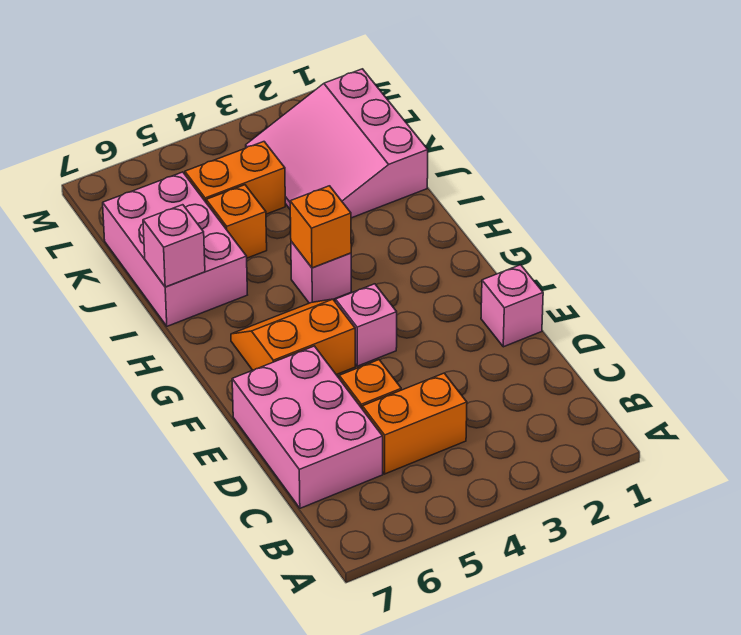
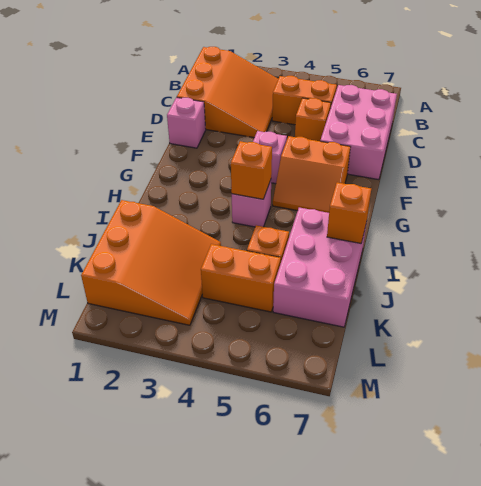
none -> orange slope B1:D3 level 1 top 1
pink brick I7 level 2 -> orange brick I7 level 2
pink slope J1:L3 level 1 top 1 -> orange slope J1:L3 level 1 top 1

